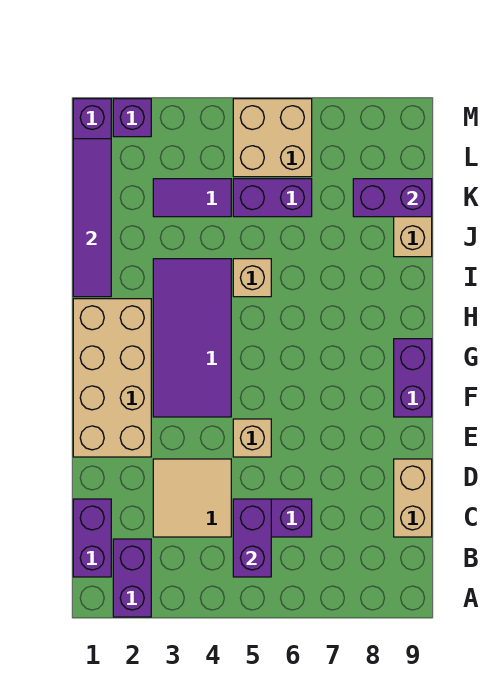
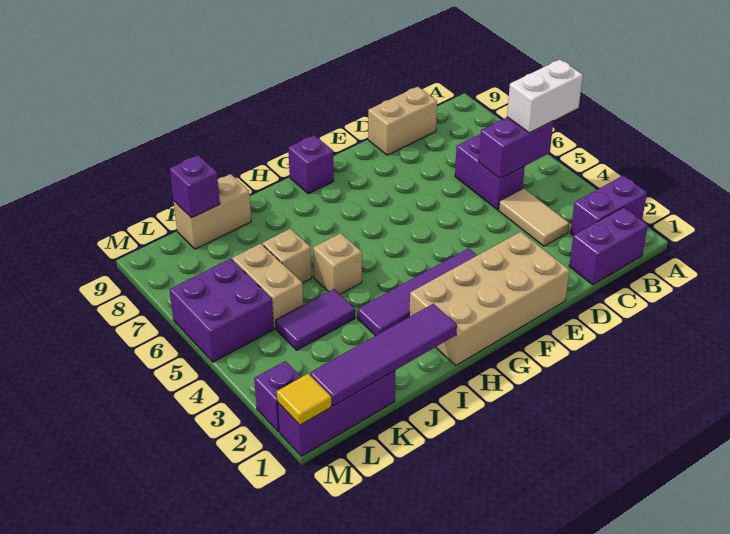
none -> white brick A5:B5 level 3
tan tile C3:D4 level 1 -> tan tile C3:C4 level 1
tan brick E5 level 1 -> tan brick J6 level 1
purple tile F3:I4 level 1 -> purple tile F3:I3 level 1
purple brick F9:G9 level 1 -> purple brick G9 level 1
purple tile K3:K4 level 1 -> purple tile J4:K4 level 1
purple brick K5:K6 level 1 -> tan brick K5:K6 level 1
purple brick K8:K9 level 2 -> purple brick K9 level 2
tan brick L5:M6 level 1 -> purple brick L5:M6 level 1
none -> yellow tile M1 level 2

